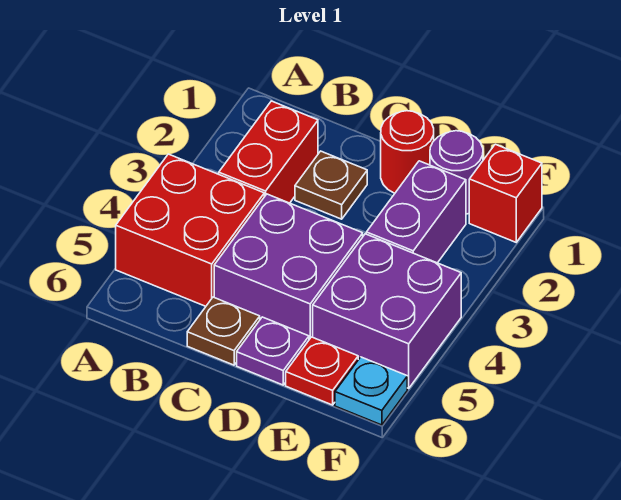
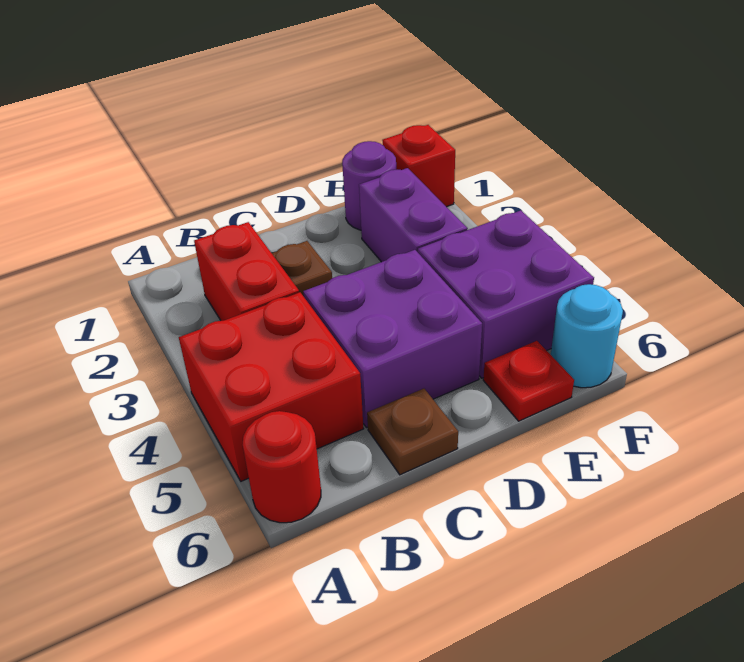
red round brick D1 level 1 -> red round brick A6 level 1
purple plate D6 level 1 -> none
cyan plate F6 level 1 -> cyan round brick F6 level 1

